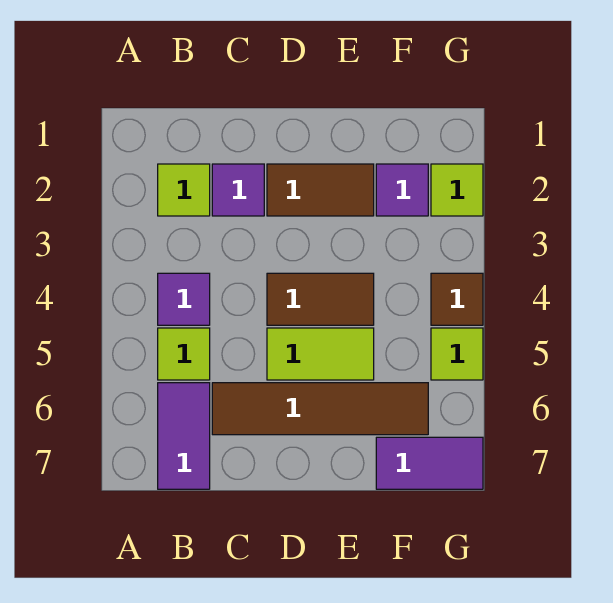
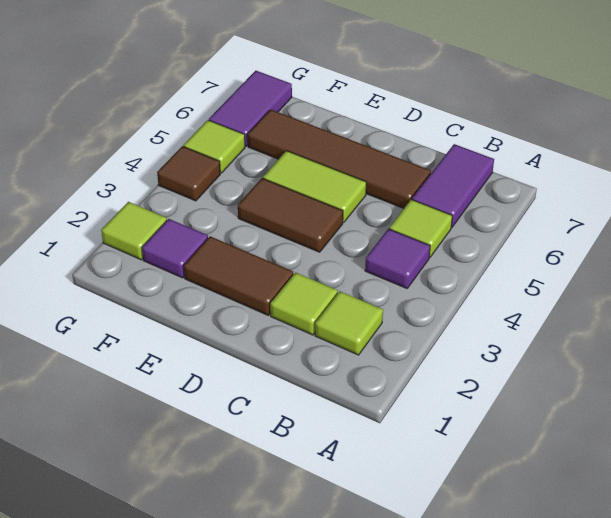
purple tile C2 level 1 -> lime tile C2 level 1
purple tile F7:G7 level 1 -> purple tile G6:G7 level 1

